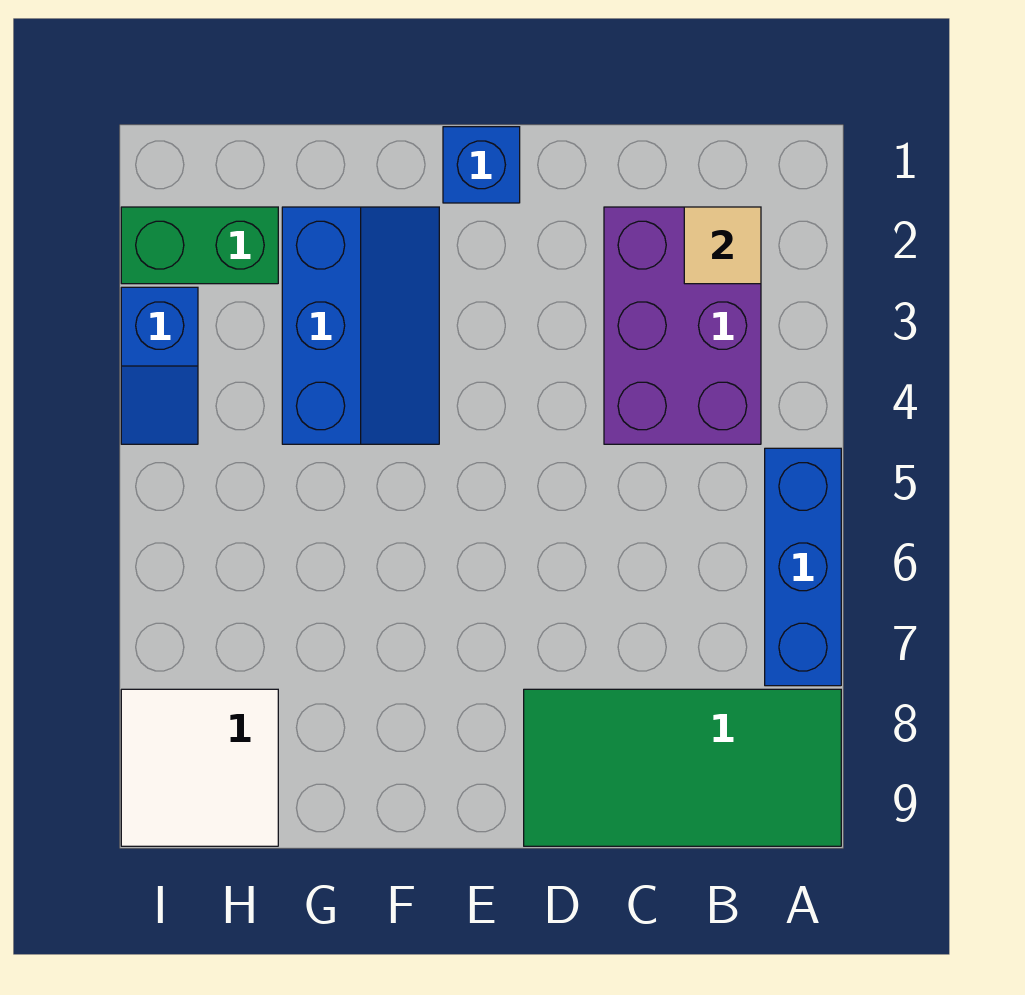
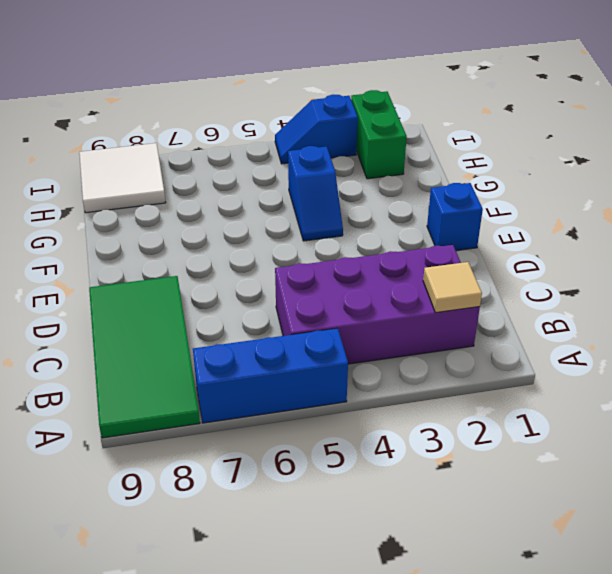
purple brick B2:C4 level 1 -> purple brick B2:C5 level 1
blue slope F2:G4 level 1 top G -> blue slope F4:G4 level 1 top G

